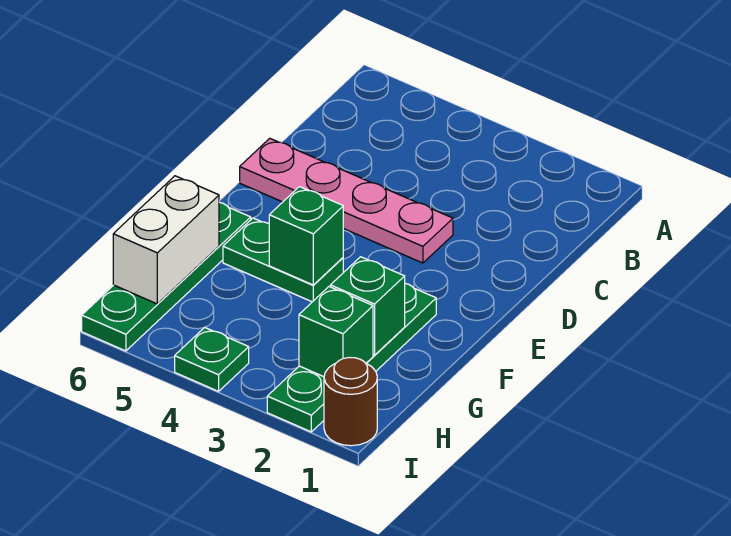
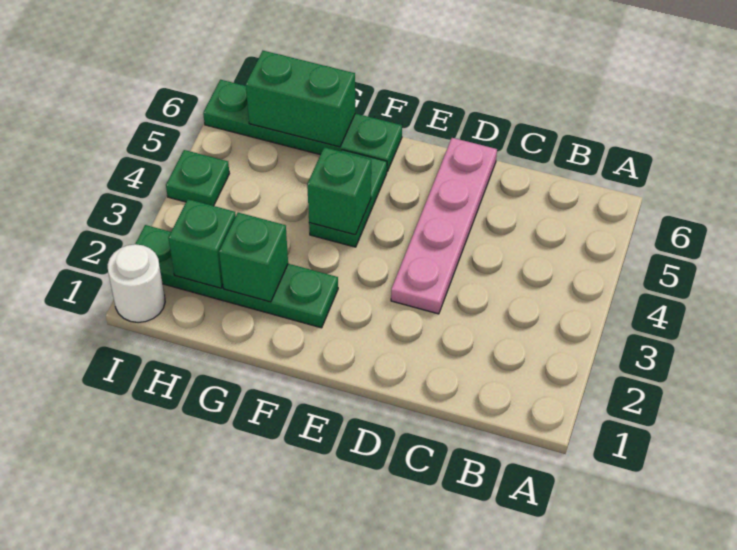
white brick G6:H6 level 2 -> green brick G6:H6 level 2
brown round brick I1 level 1 -> white round brick I1 level 1

